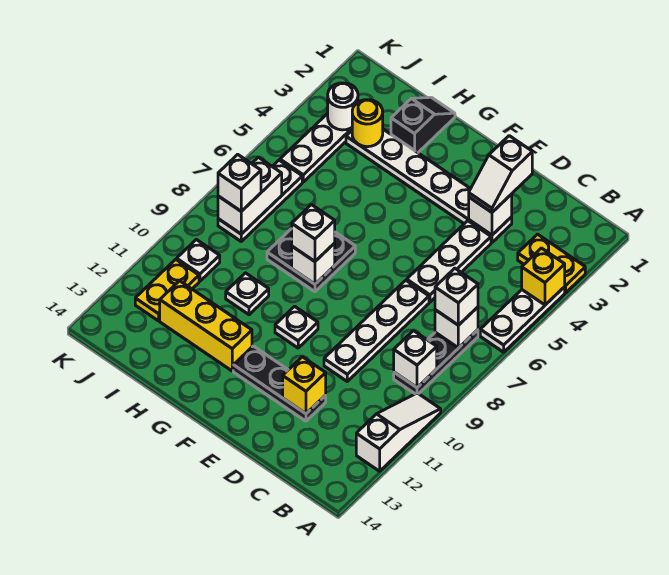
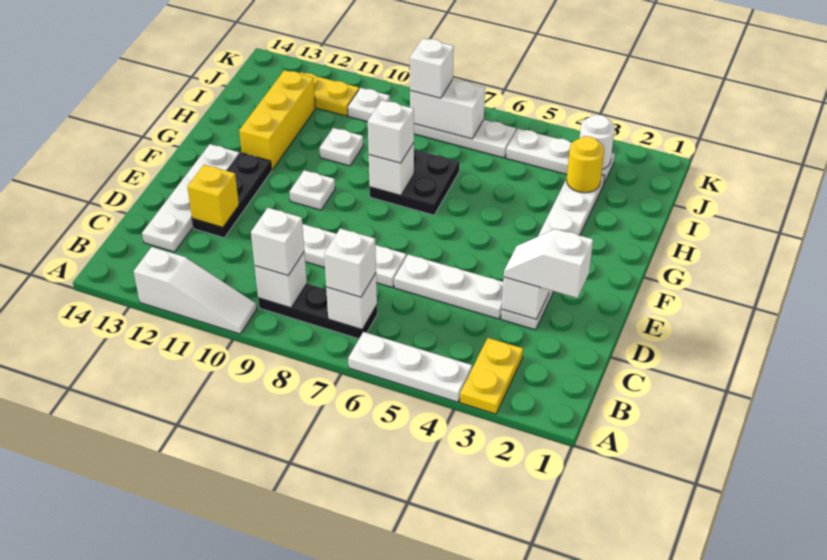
yellow brick A4 level 2 -> none
none -> white brick B9 level 3
none -> white plate C13:F13 level 1
black slope H1:H2 level 1 top 2 -> none

